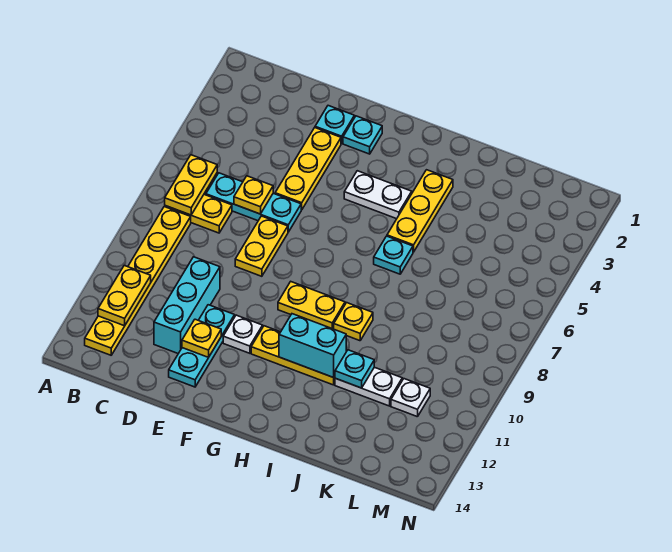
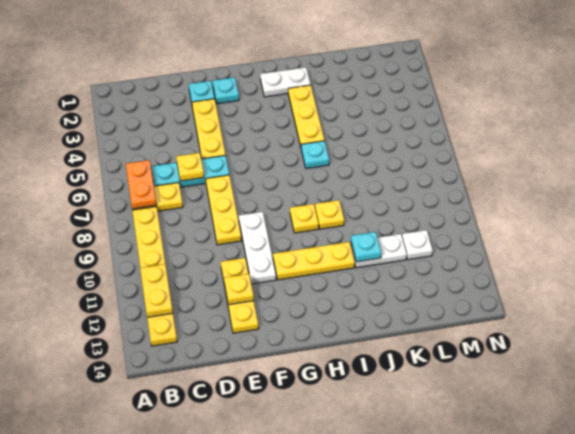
yellow plate B6:B7 level 2 -> orange plate B6:B7 level 2
cyan brick D10:D12 level 1 -> none
yellow plate E7:E8 level 1 -> yellow plate E7:E9 level 1
cyan plate E11:E13 level 1 -> yellow plate E11:E13 level 1
white plate F11 level 1 -> white plate F9:F11 level 1
white plate G4:H4 level 1 -> white plate H2:I2 level 1
yellow plate G9:H9 level 1 -> yellow plate H9 level 1
cyan brick H11:I11 level 2 -> none

